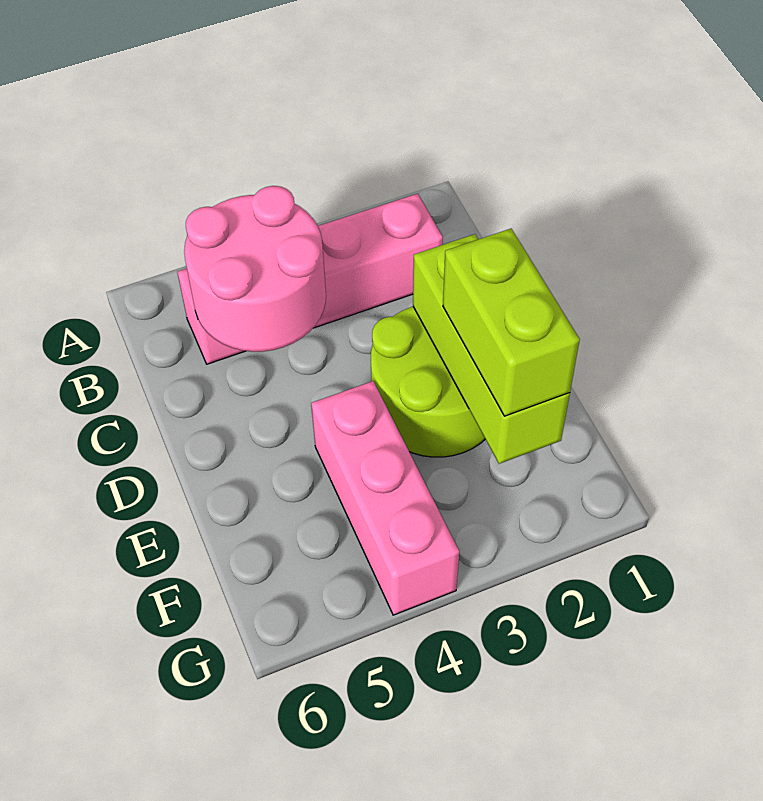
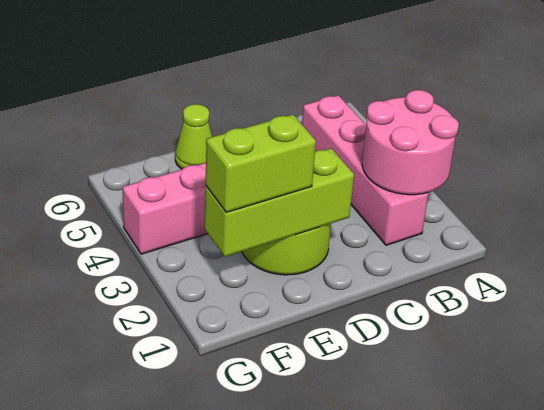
pink round brick B4:C5 level 2 -> pink round brick A2:B3 level 2
none -> lime cone E6 level 1

